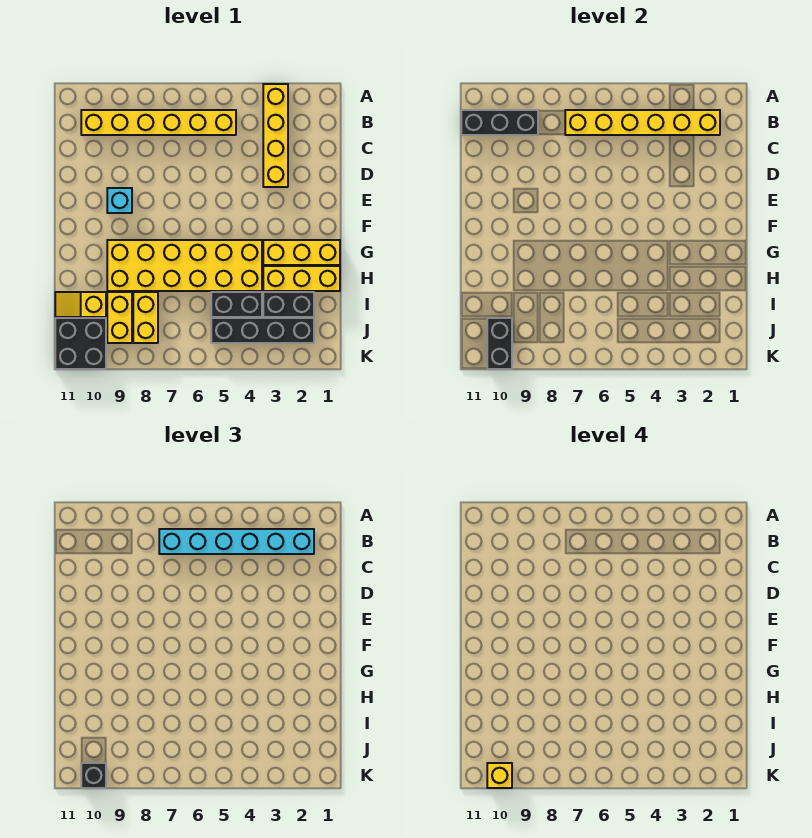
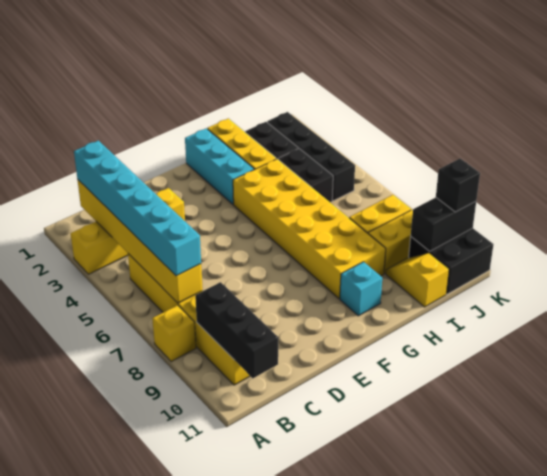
cyan brick E9 level 1 -> cyan brick G10 level 1
yellow brick G1:G3 level 1 -> cyan brick G1:G3 level 1
yellow slope I10:I11 level 1 top 10 -> yellow slope I10:I11 level 1 top 11
yellow brick K10 level 4 -> yellow brick A8 level 1

